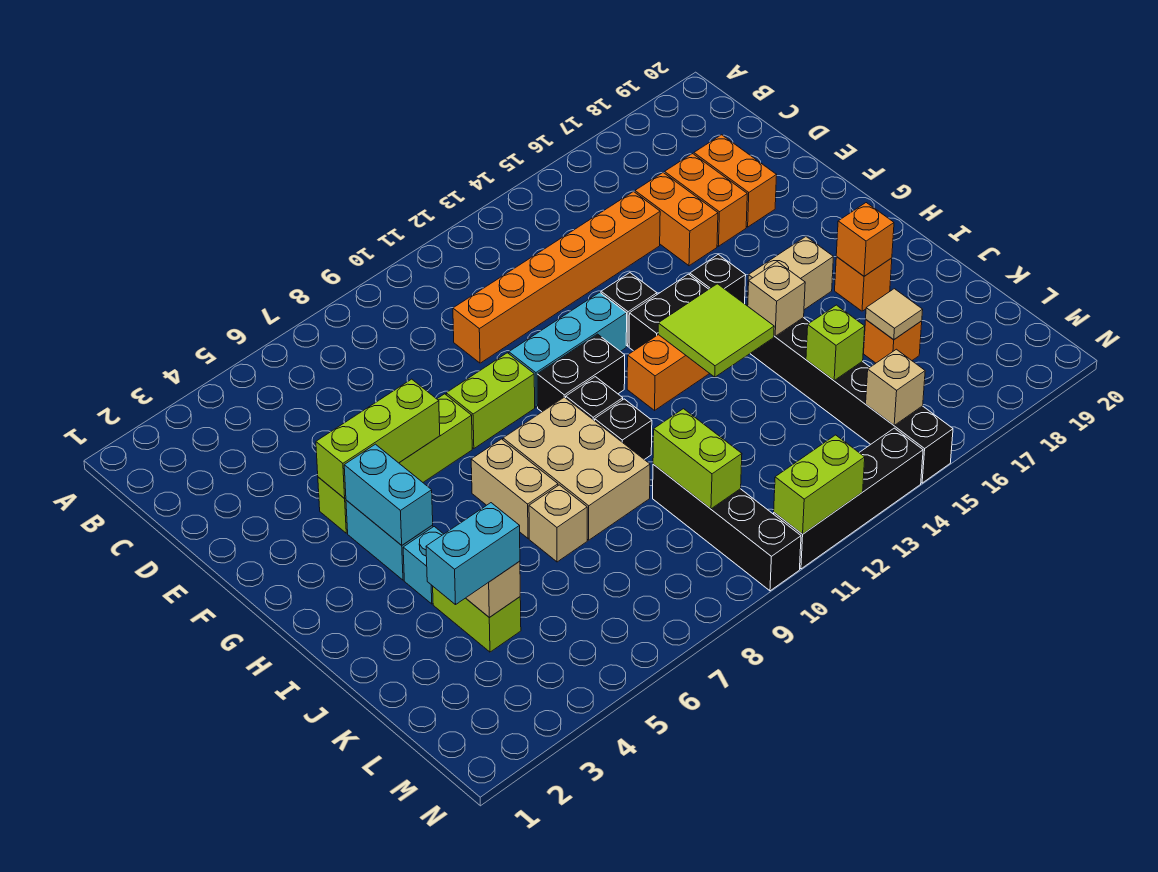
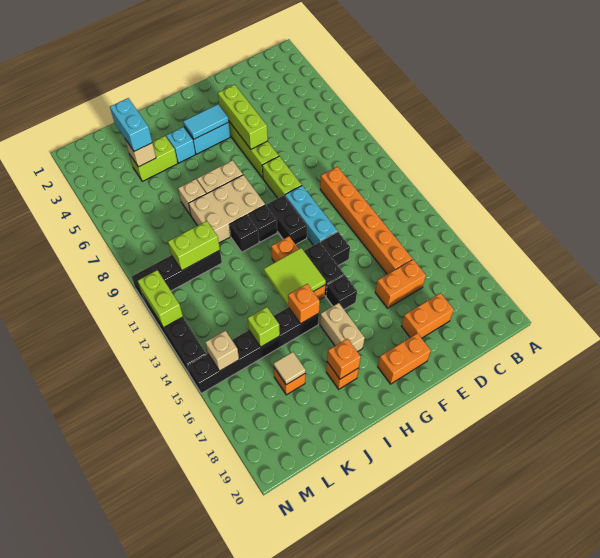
orange brick D17:E17 level 1 -> orange brick F19:G19 level 1
cyan brick G4:H4 level 2 -> cyan tile G4:H4 level 2
tan brick I15 level 2 -> orange brick I15 level 2

